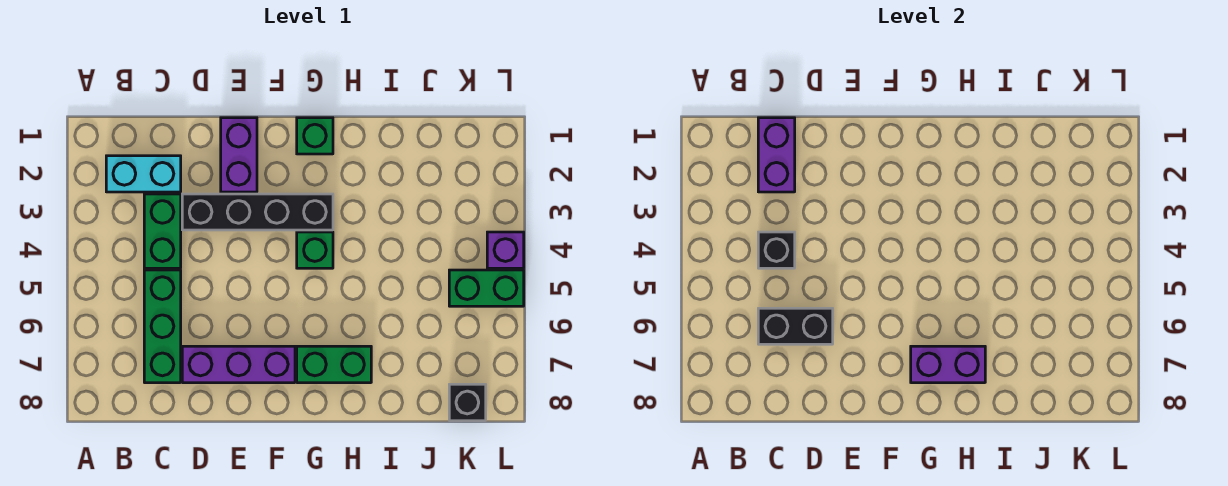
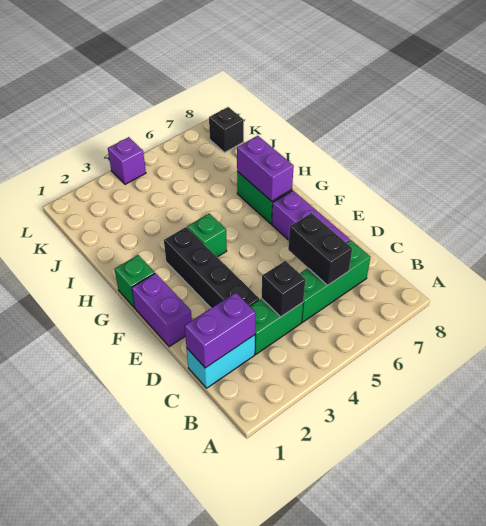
cyan brick B2:C2 level 1 -> cyan brick C1:C2 level 1
purple brick E1:E2 level 1 -> purple brick E1:F1 level 1
green brick K5:L5 level 1 -> none

